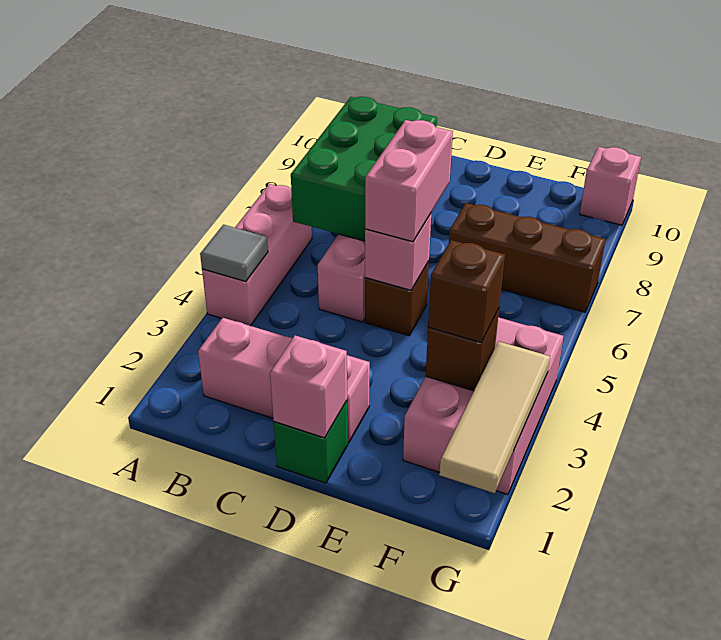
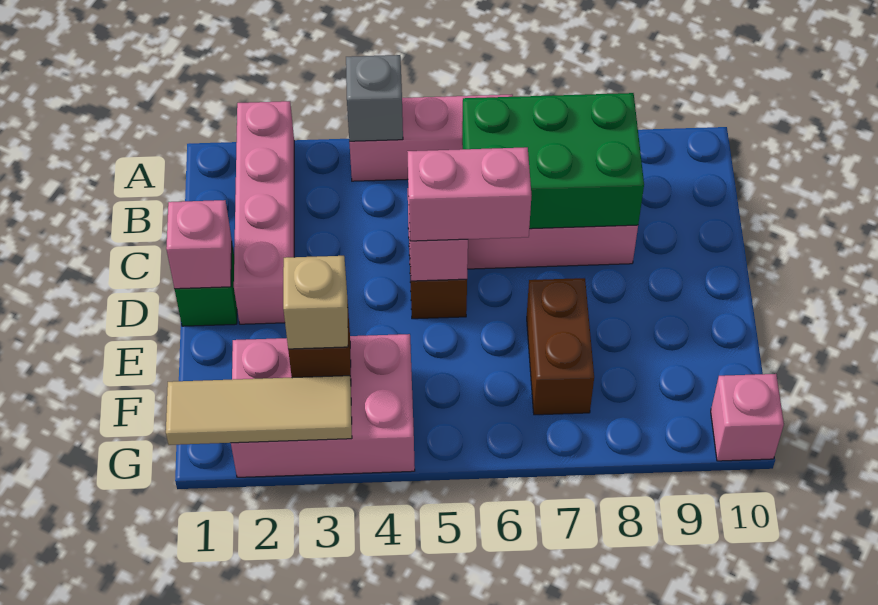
grey tile A4 level 2 -> grey brick A4 level 2
pink brick B2:D2 level 1 -> pink brick A2:D2 level 1
brown brick E7:G7 level 1 -> brown brick E7:F7 level 1
brown brick F3 level 3 -> tan brick F3 level 3

